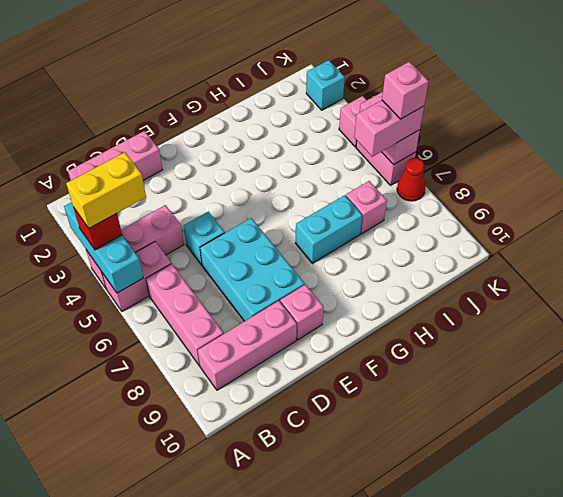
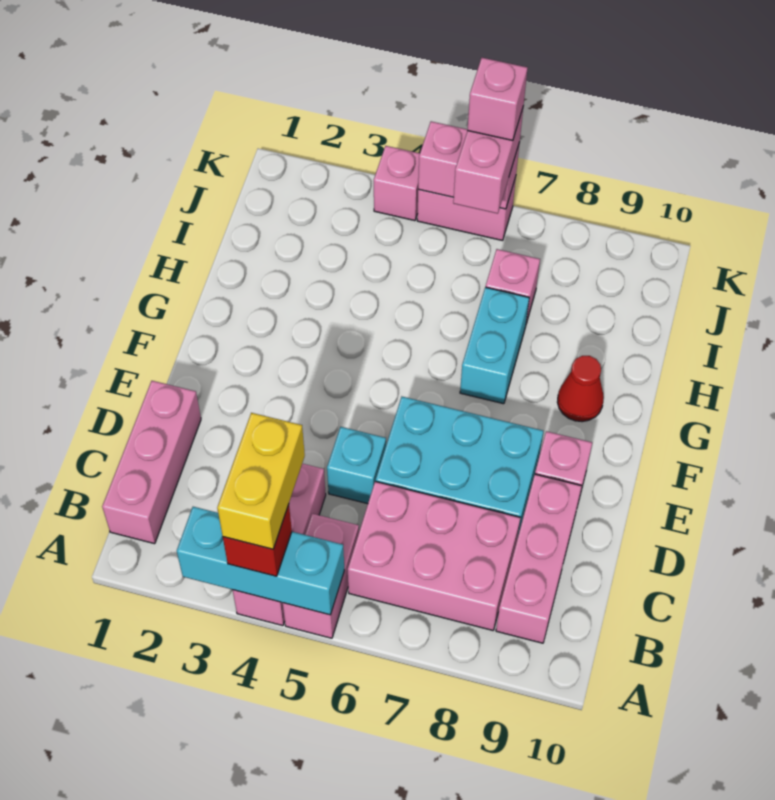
pink brick B6:B8 level 1 -> pink brick B6:C8 level 1
cyan brick K2 level 1 -> none
red cone K7 level 1 -> red cone G9 level 1

